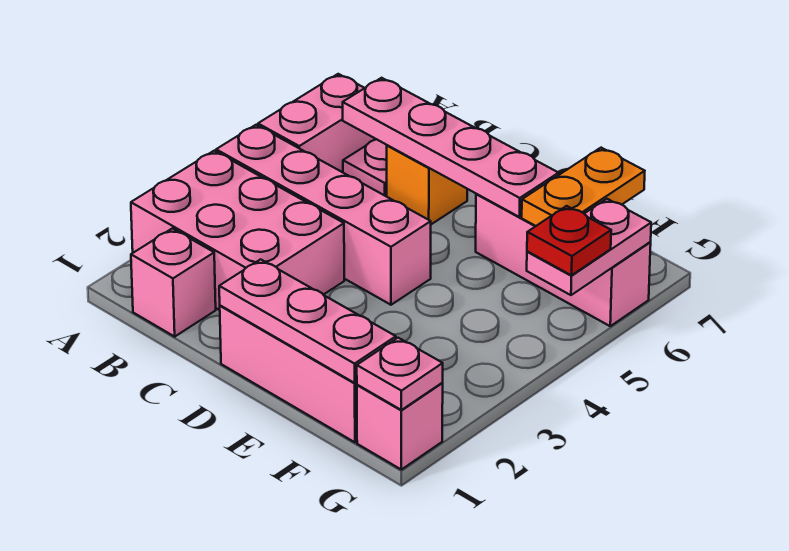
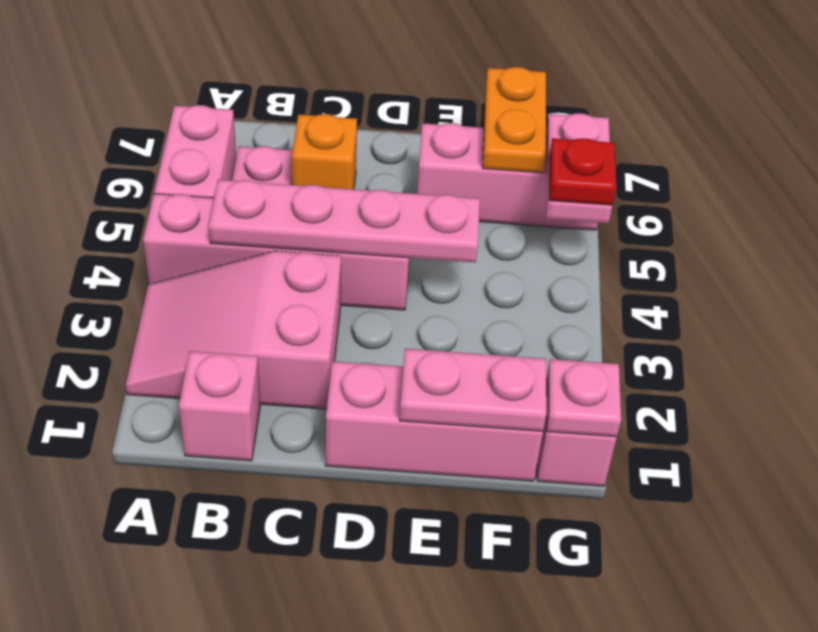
pink brick A2:C3 level 1 -> pink slope A2:C3 level 1 top C
pink plate B6:E6 level 2 -> pink plate B4:E4 level 2
pink plate D1:F1 level 2 -> pink plate E1:F1 level 2

